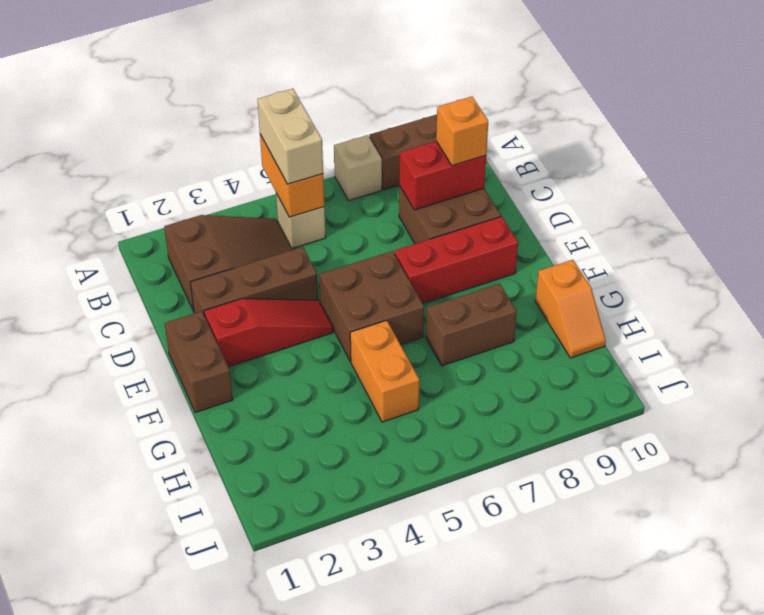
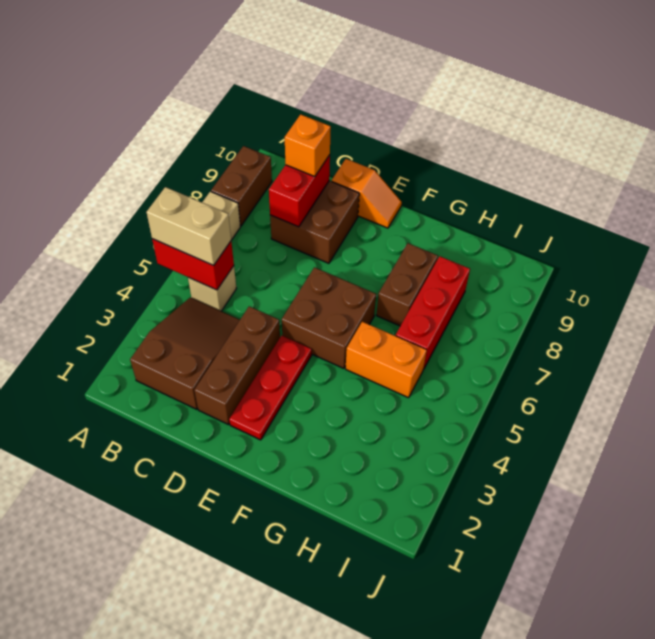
orange brick A5:B5 level 2 -> red brick A5:B5 level 2
brown brick E1:F1 level 1 -> none
red slope E2:E4 level 1 top 2 -> red plate E2:E4 level 1
red brick E7:E9 level 1 -> red brick H6:H8 level 1
orange slope G10:H10 level 1 top G -> orange slope D10:E10 level 1 top D

